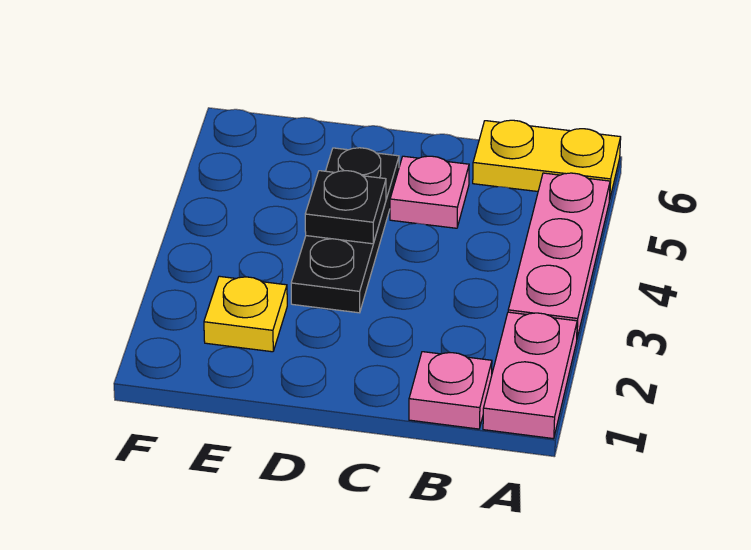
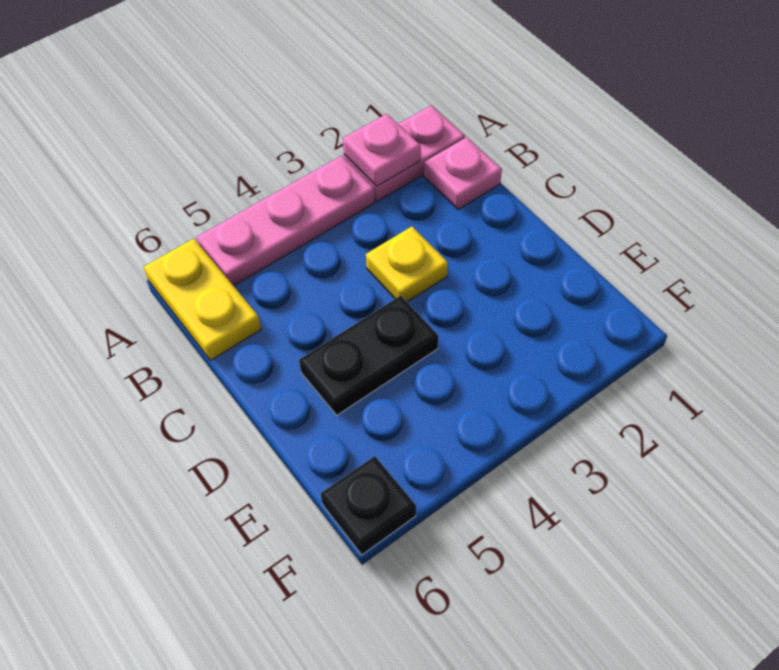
pink plate C5 level 1 -> pink plate A2 level 2
black plate D3:D5 level 1 -> black plate D4:D5 level 1
black plate D4 level 2 -> black plate F6 level 1
yellow plate E2 level 1 -> yellow plate C3 level 1

